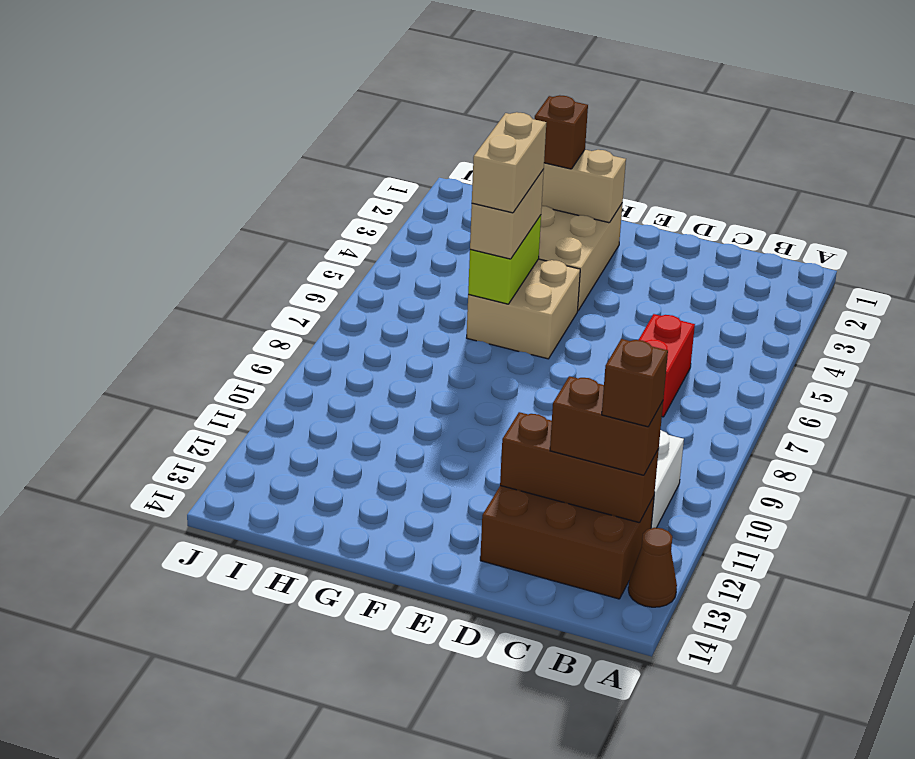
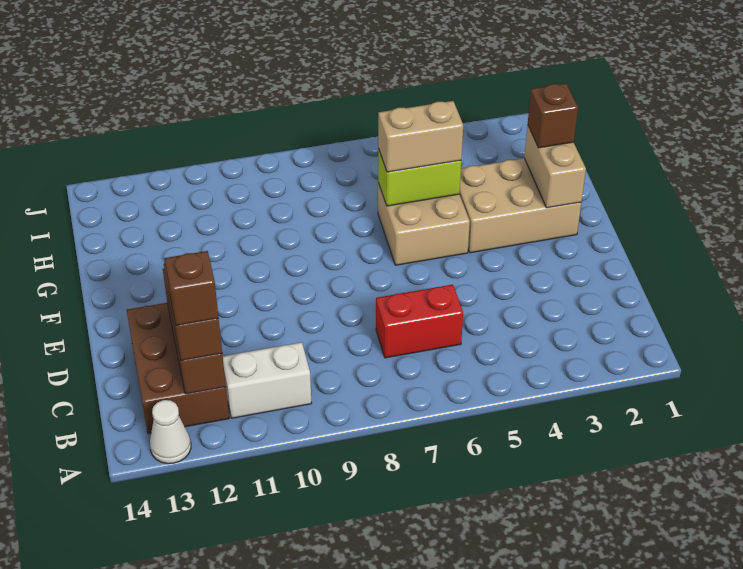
brown cone A13 level 1 -> white cone A13 level 1
tan brick G5:G6 level 4 -> none

